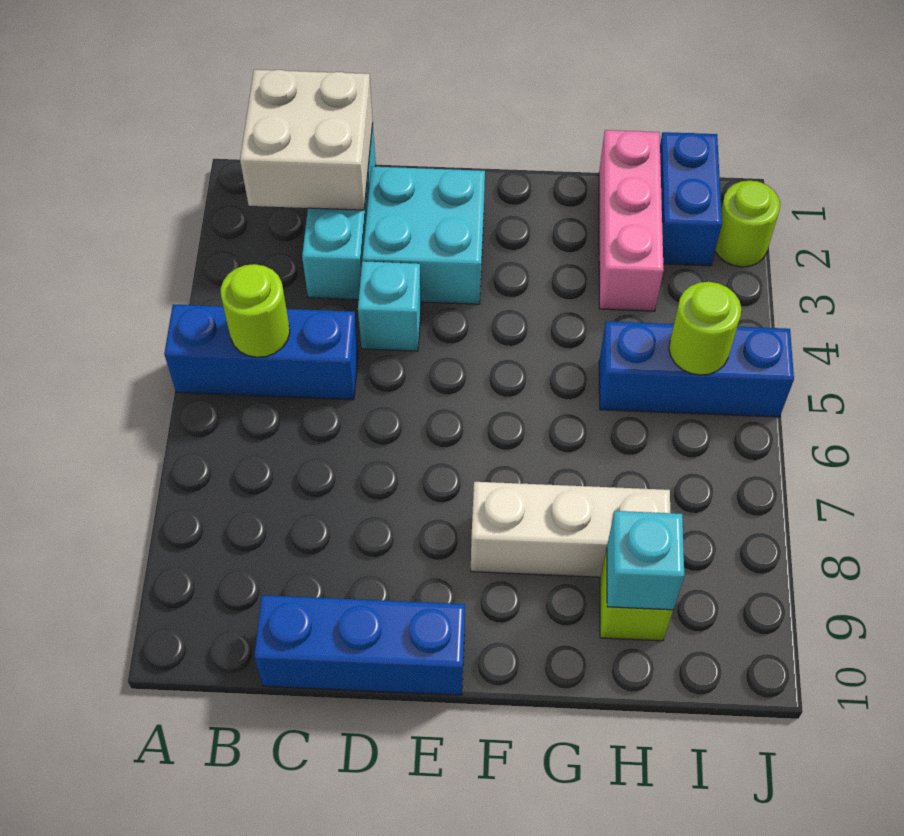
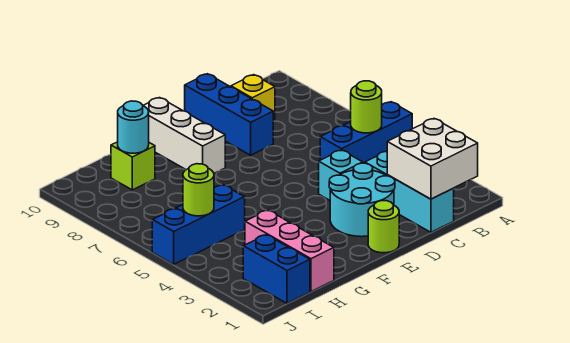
none -> yellow brick C9 level 1
blue brick C10:E10 level 1 -> blue brick D8:D10 level 1
cyan brick D2:E3 level 1 -> cyan round brick D2:E3 level 1
white brick F8:H8 level 1 -> white brick F8:F10 level 1
cyan brick H9 level 2 -> cyan round brick H9 level 2
lime round brick J2 level 1 -> lime round brick E1 level 1

